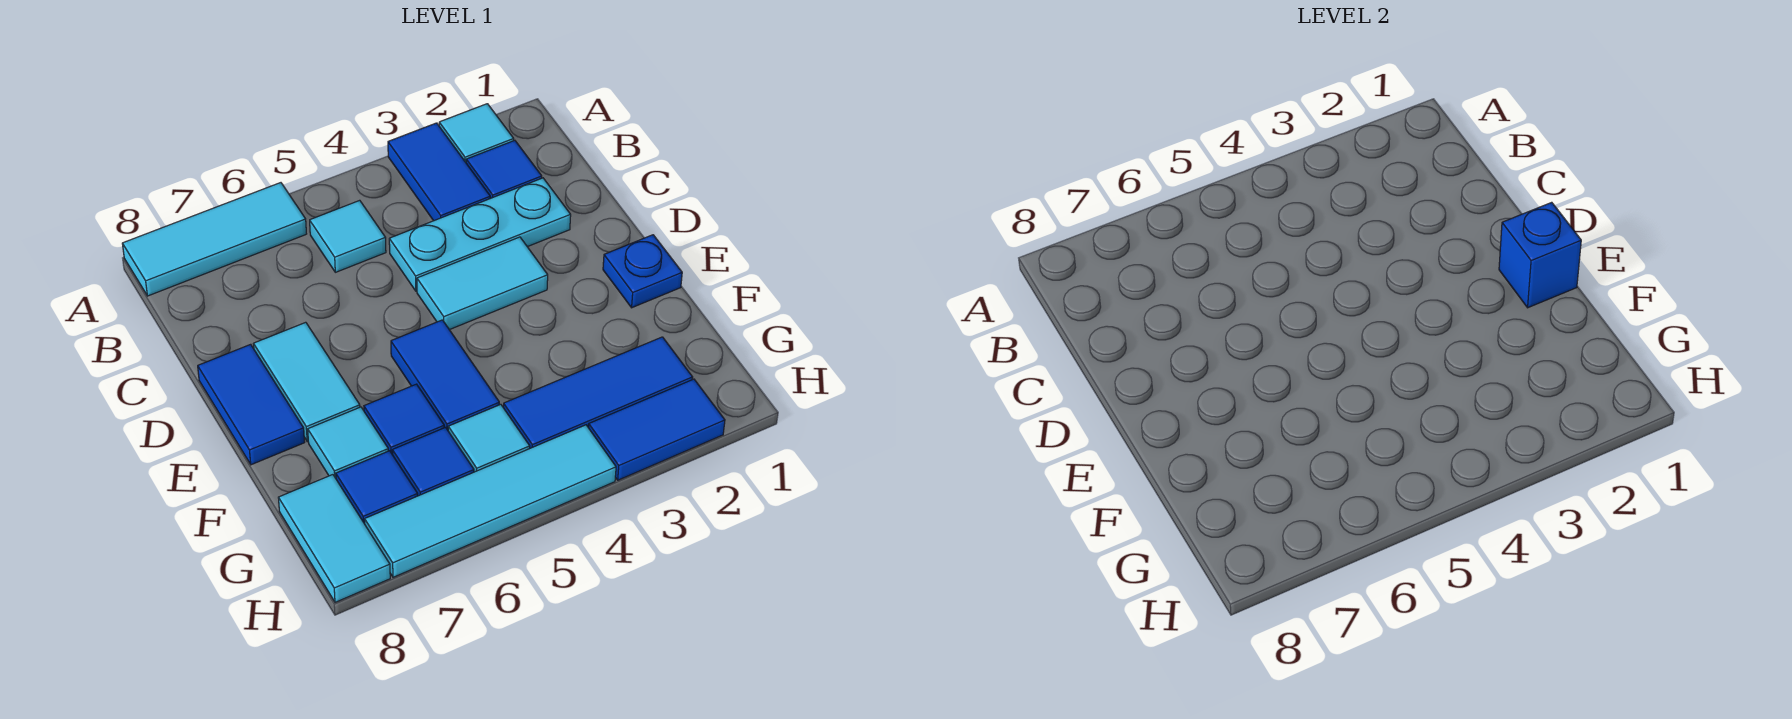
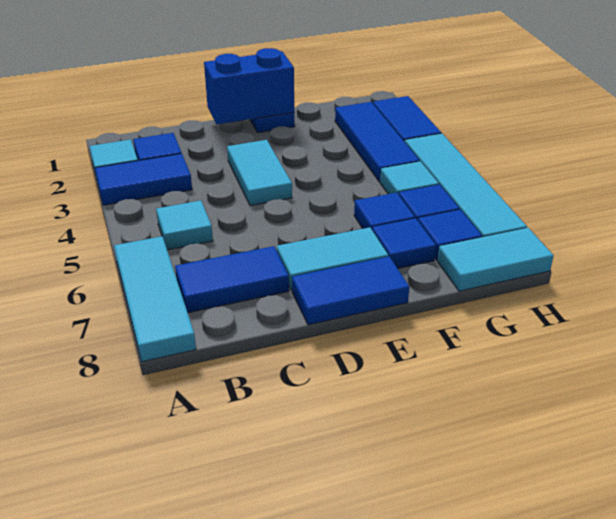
cyan plate C2:C4 level 1 -> none
blue brick E1 level 2 -> blue brick D1:E1 level 2
blue tile E5:F5 level 1 -> blue tile B7:C7 level 1
cyan tile F7 level 1 -> blue tile F7 level 1

